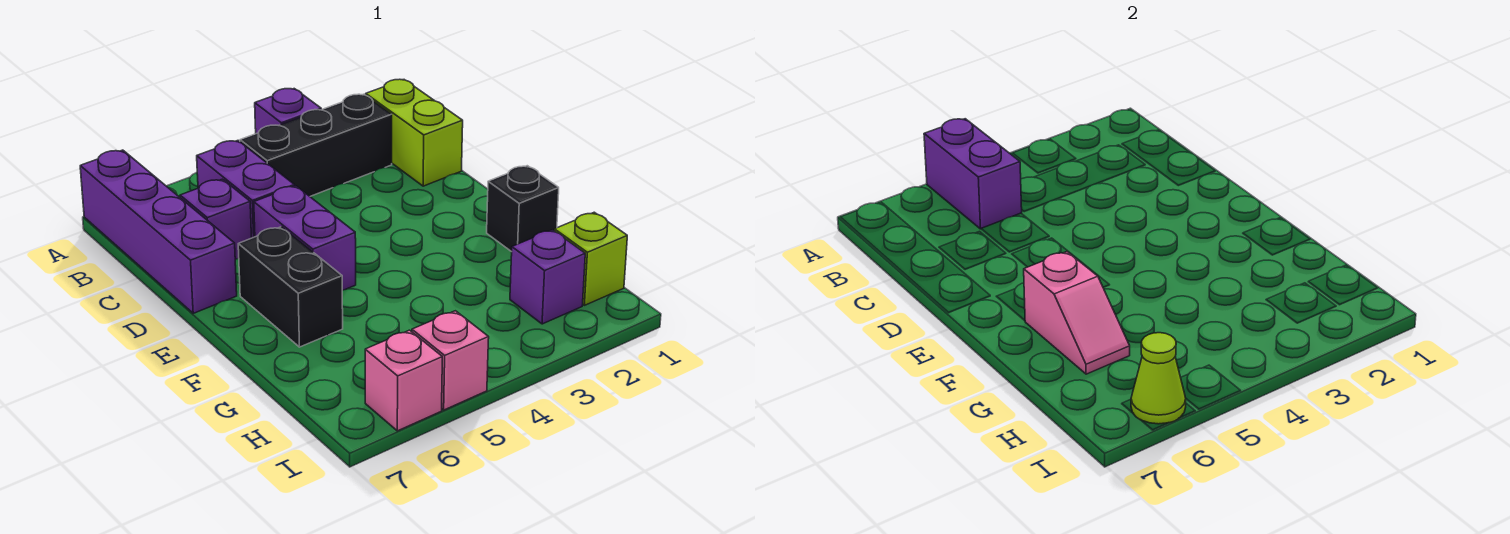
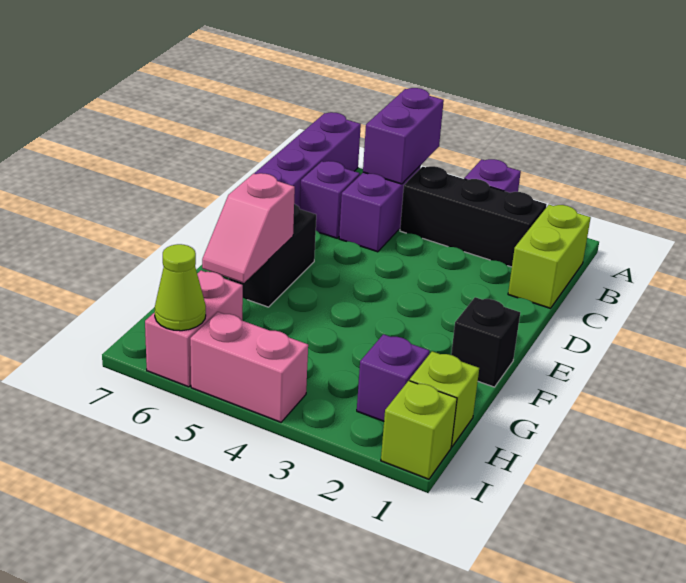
purple brick D5:E5 level 1 -> none
none -> lime brick I1 level 1
pink brick I5 level 1 -> pink brick I4:I5 level 1
pink brick I6 level 1 -> pink brick H6:I6 level 1

